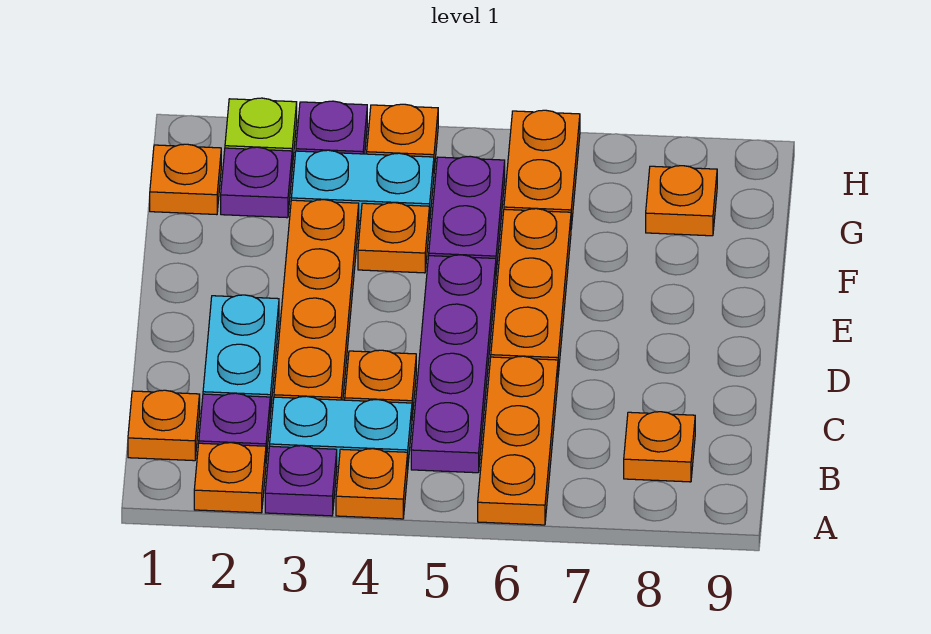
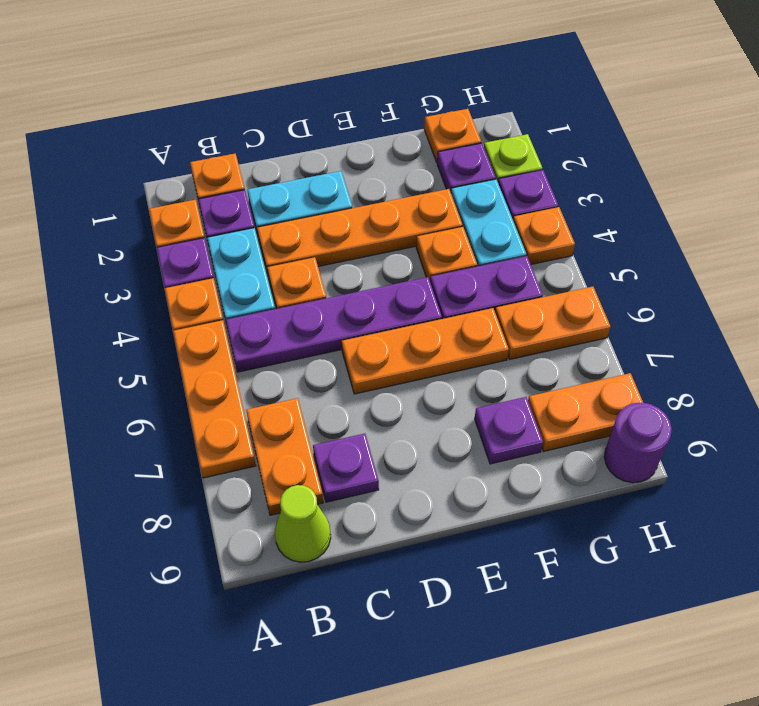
orange plate A6:C6 level 1 -> orange plate A5:A7 level 1
orange plate B8 level 1 -> orange plate B7:B8 level 1
none -> lime cone B9 level 1
none -> purple plate C8 level 1
none -> purple plate F8 level 1
orange plate G8 level 1 -> orange plate G8:H8 level 1
none -> purple round brick H9 level 1

